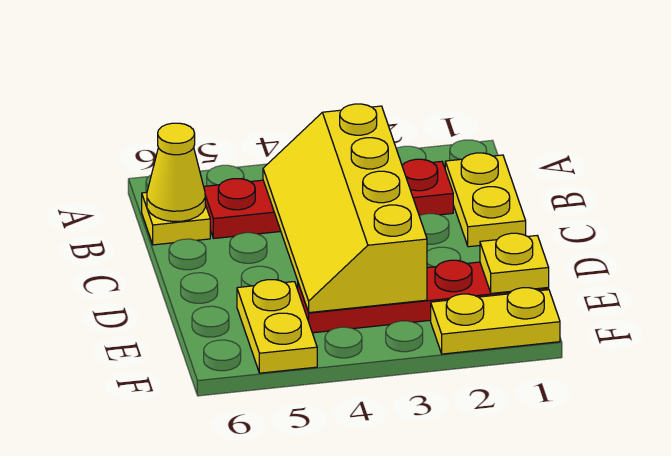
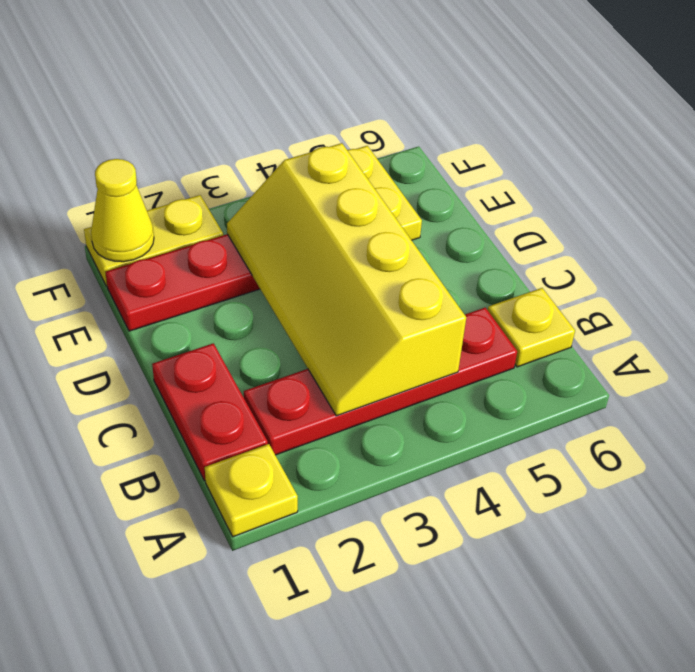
yellow plate B1:C1 level 1 -> red plate B1:C1 level 1
yellow slope B3:E4 level 2 top 3 -> yellow slope B3:E4 level 2 top 4
yellow cone B6 level 2 -> yellow cone F1 level 2
yellow plate E1 level 2 -> yellow plate A1 level 1

